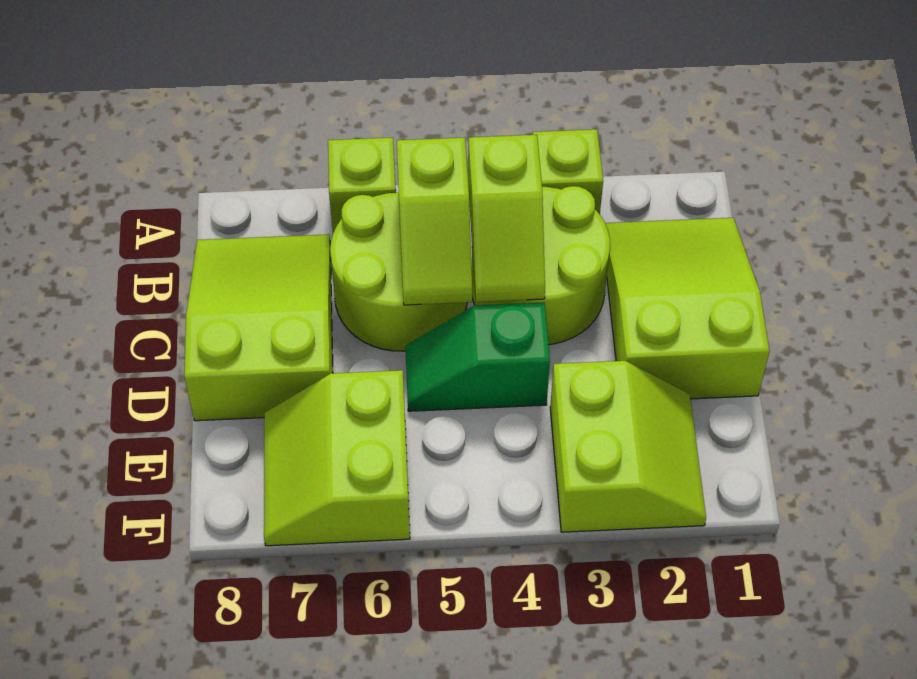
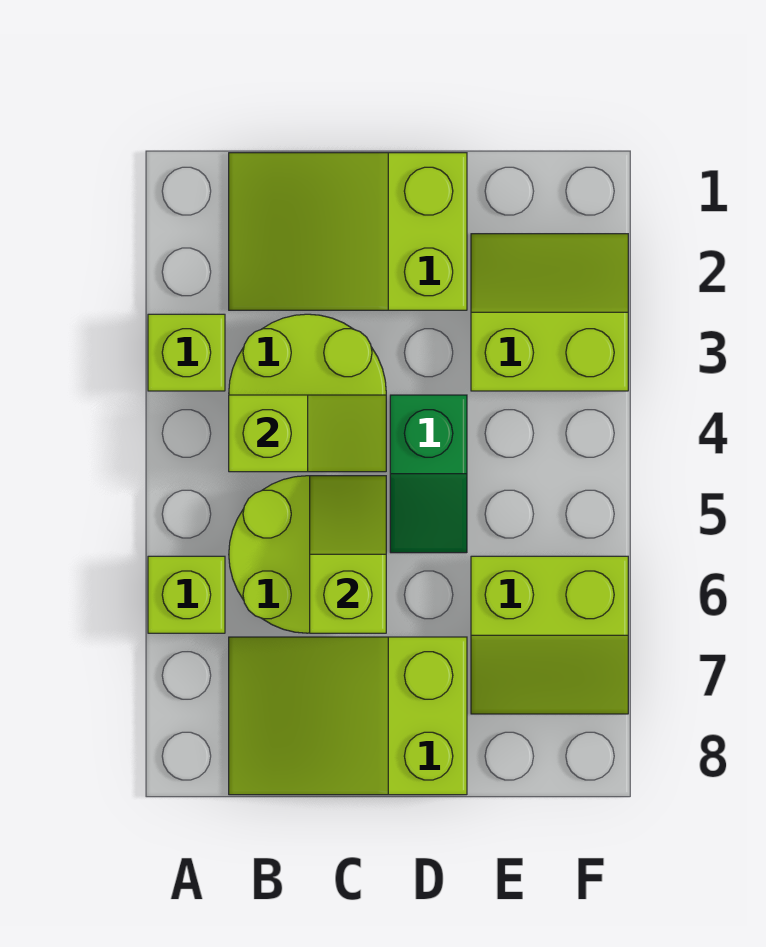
lime slope B5:C5 level 2 top B -> lime slope C5:C6 level 2 top 6

